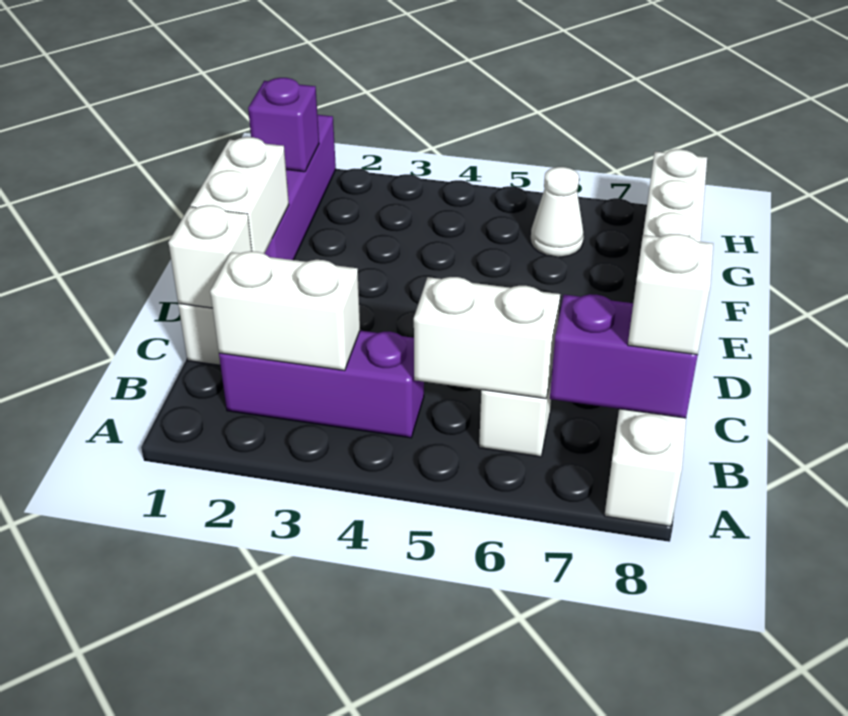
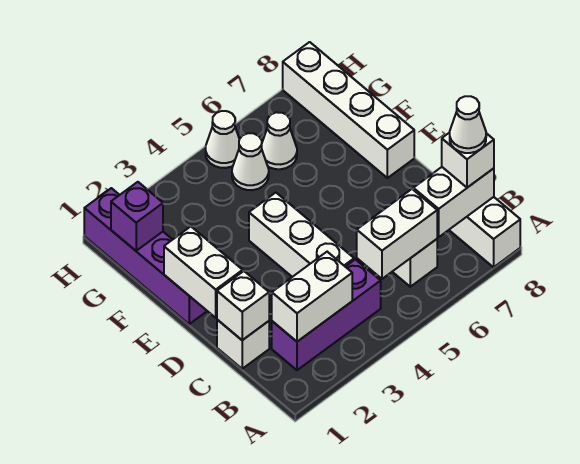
purple brick B7:B8 level 2 -> white brick B7:B8 level 2
none -> white cone B8 level 4
none -> white brick C4:E4 level 1
none -> white cone G5 level 1
none -> white cone H5 level 1

